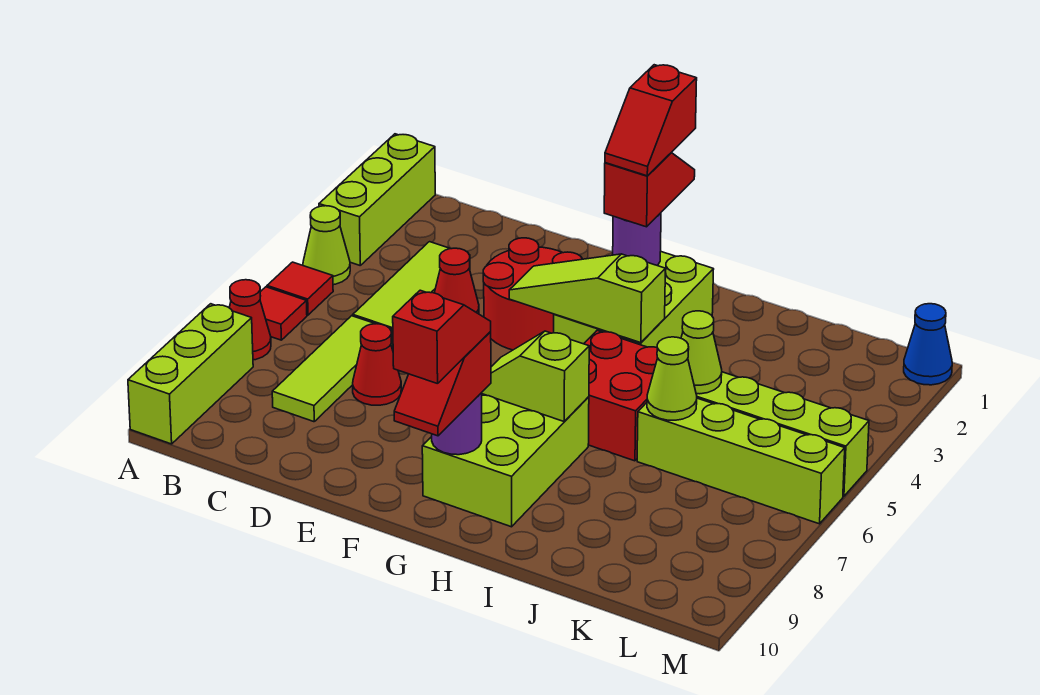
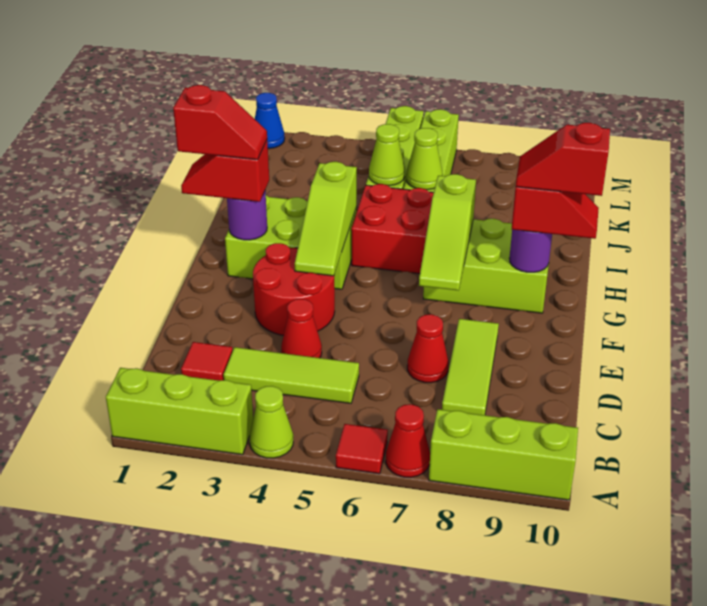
red tile A5 level 1 -> red tile C2 level 1
lime tile C6:C8 level 1 -> lime tile C8:E8 level 1
lime slope G7:H7 level 2 top H -> lime slope F7:H7 level 2 top H

